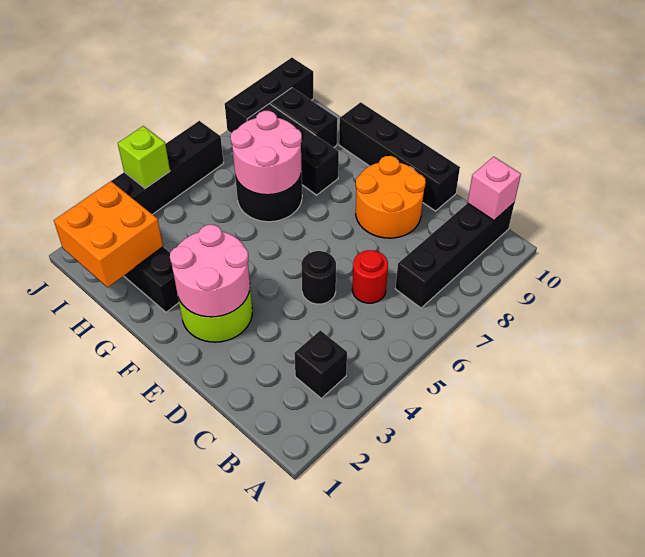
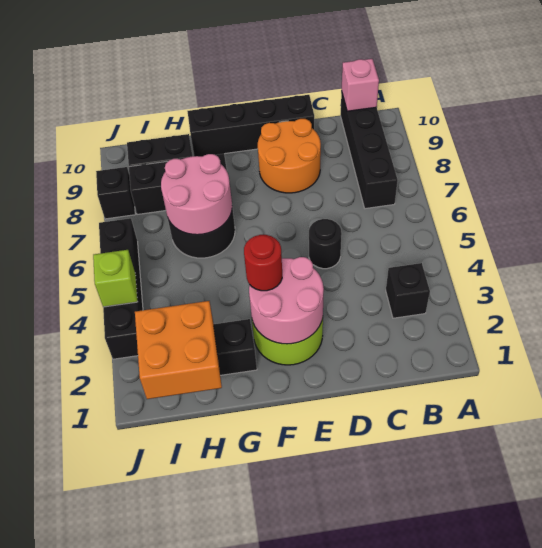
red round brick C6 level 1 -> red round brick F3 level 3
black brick J8:J10 level 1 -> black brick J8 level 1

